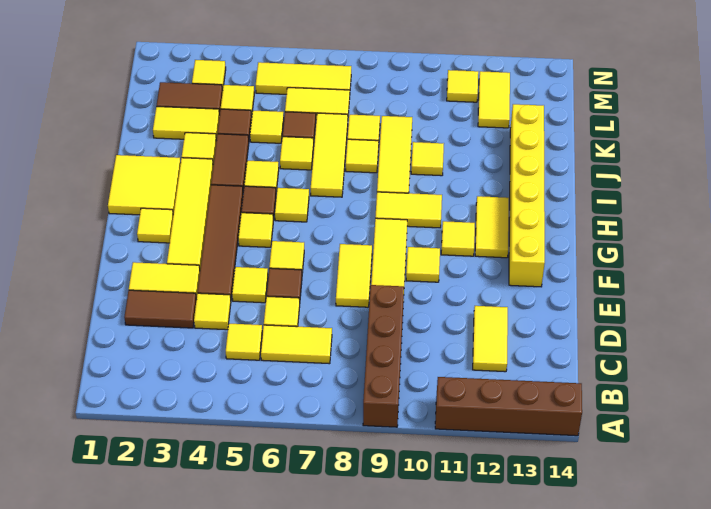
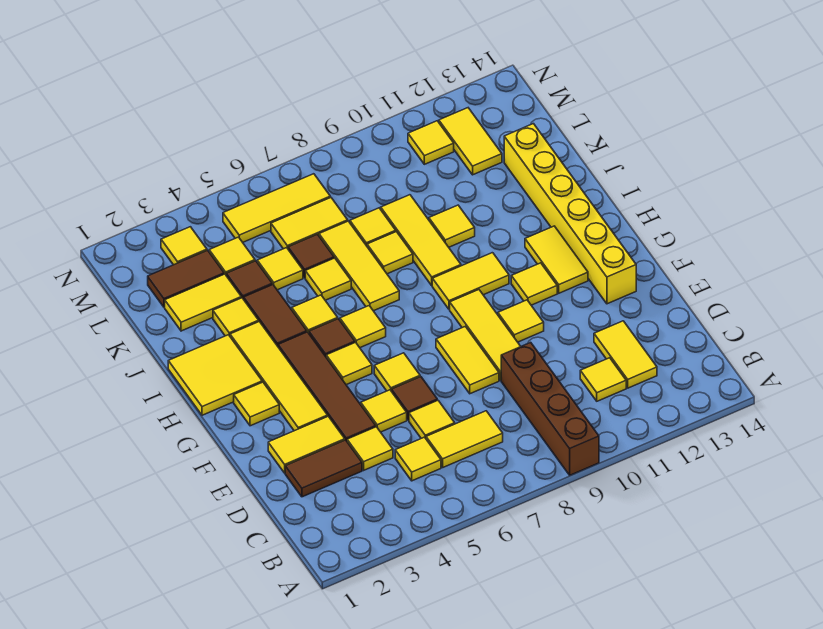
brown brick A11:A14 level 1 -> none
none -> yellow tile C11 level 1

